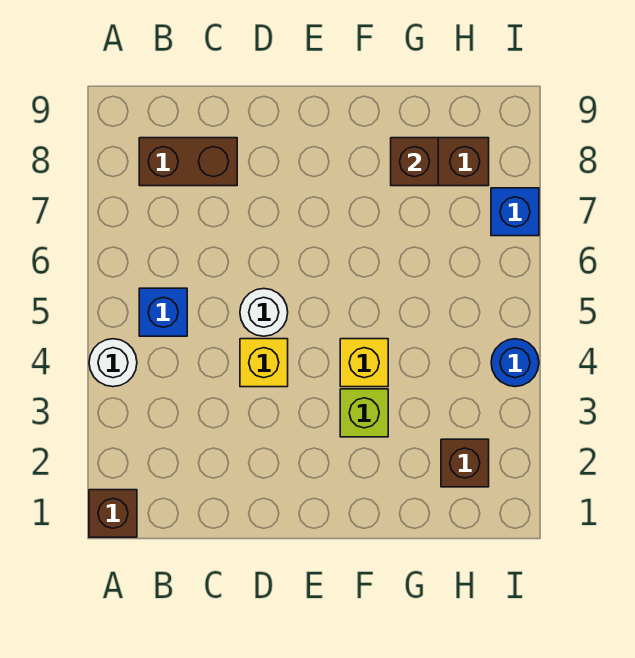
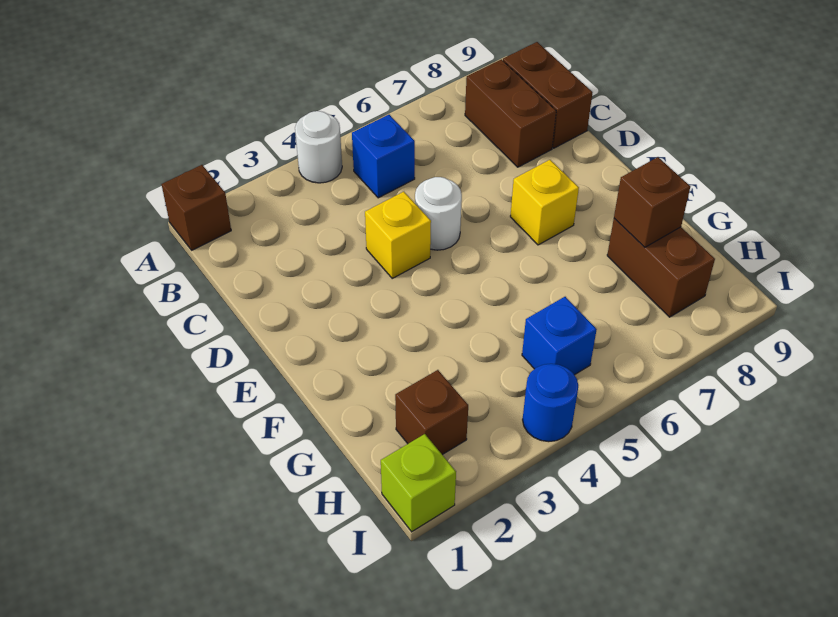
none -> brown brick B9:C9 level 1
lime brick F3 level 1 -> lime brick I1 level 1
yellow brick F4 level 1 -> yellow brick E7 level 1
blue brick I7 level 1 -> blue brick H5 level 1

